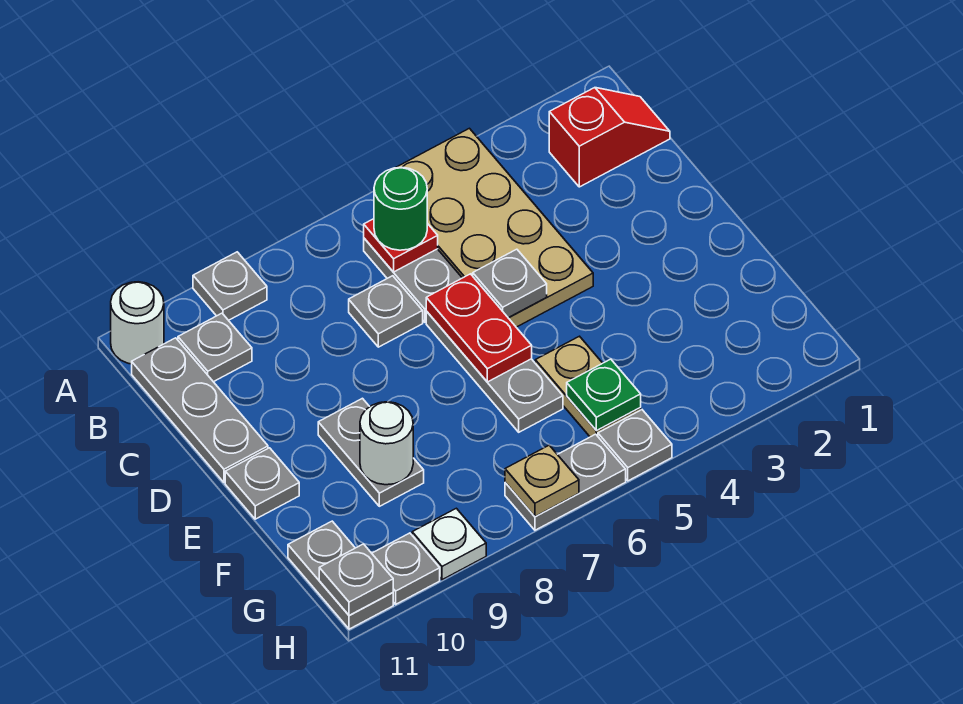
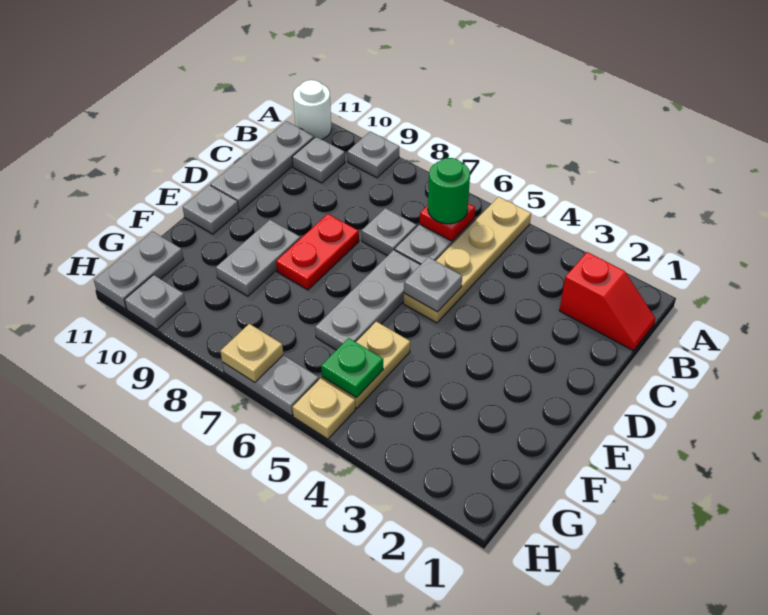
tan plate A4:D5 level 1 -> tan plate A5:D5 level 1
red plate D6:E6 level 2 -> red plate D8:E8 level 1
white round brick F9 level 2 -> none
grey plate H5 level 1 -> tan plate H5 level 1
white plate H9 level 1 -> none
grey plate H11 level 2 -> none

